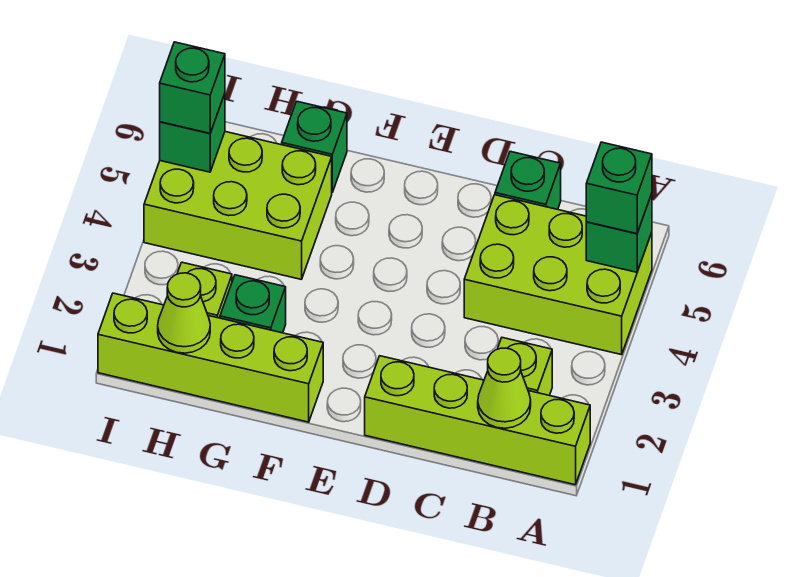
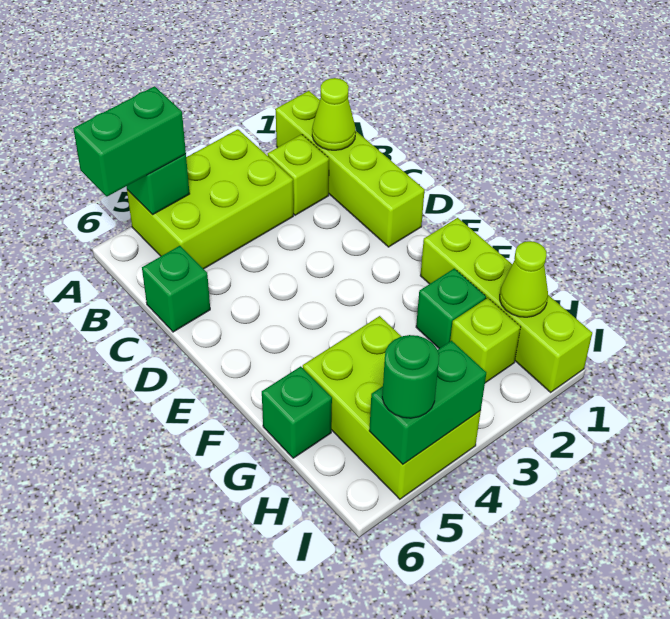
lime brick A4:C5 level 1 -> lime brick A3:B5 level 1
green brick A5 level 3 -> green brick A5:A6 level 3
green brick I5 level 2 -> green brick I4:I5 level 2
green brick I5 level 3 -> green round brick I5 level 3

